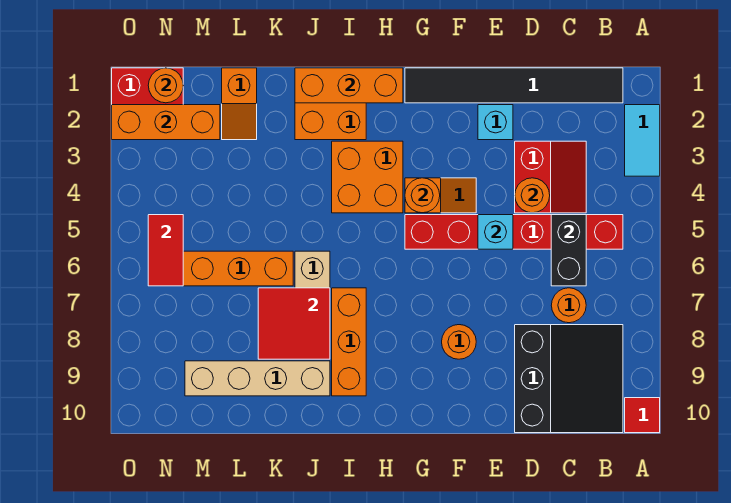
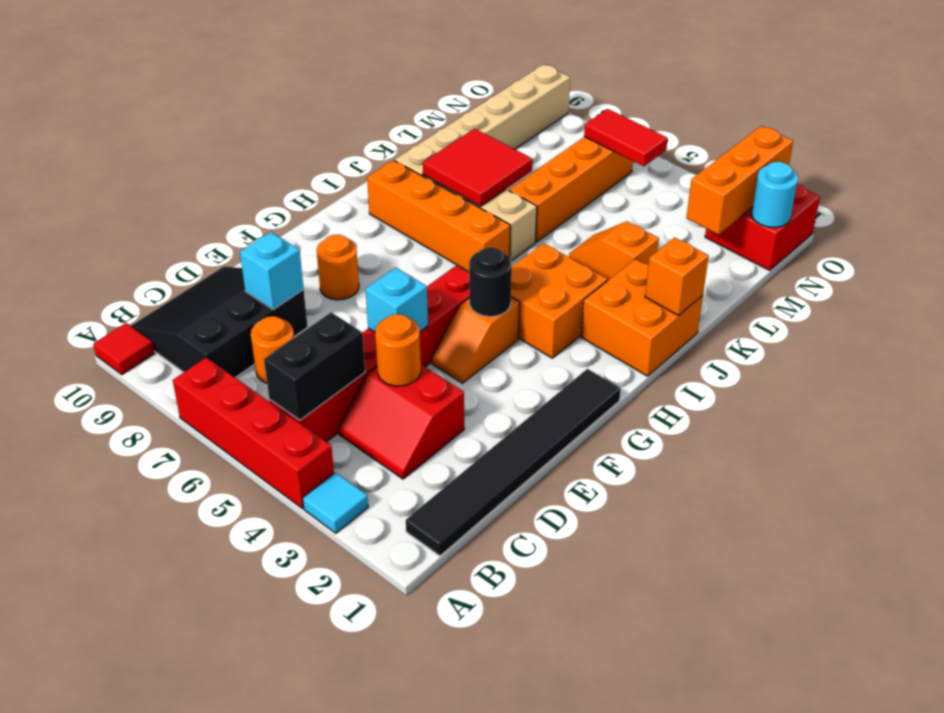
cyan tile A2:A3 level 1 -> cyan tile A3 level 1
none -> red brick A4:A7 level 1
black slope B8:D10 level 1 top D -> black slope B8:D10 level 1 top 8
black brick C5:C6 level 2 -> black brick B5:C5 level 2
cyan brick E2 level 1 -> cyan brick D8 level 2
orange round brick G4 level 2 -> black round brick G4 level 2
orange brick H1:J1 level 2 -> orange brick J1 level 2
orange brick I7:I9 level 1 -> orange brick I6:I9 level 1
tan brick J9:M9 level 1 -> tan brick J9:O9 level 1
orange slope L1:L2 level 1 top 1 -> orange slope K3:K4 level 1 top 3
orange round brick N1 level 2 -> cyan round brick N1 level 2

